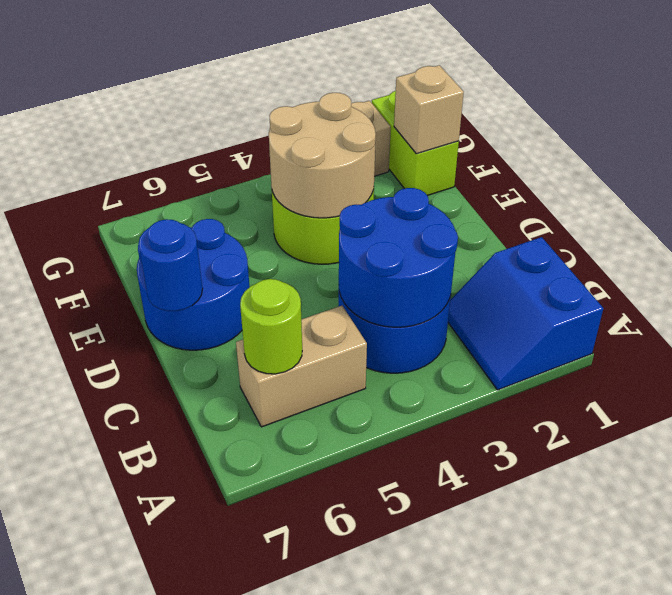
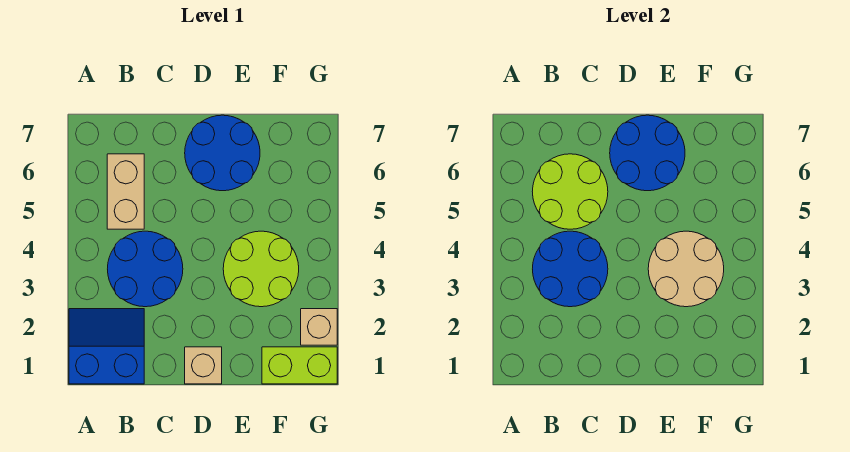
lime round brick B6 level 2 -> lime round brick B5:C6 level 2
blue round brick D7 level 2 -> blue round brick D6:E7 level 2
tan brick F1 level 2 -> tan brick D1 level 1

